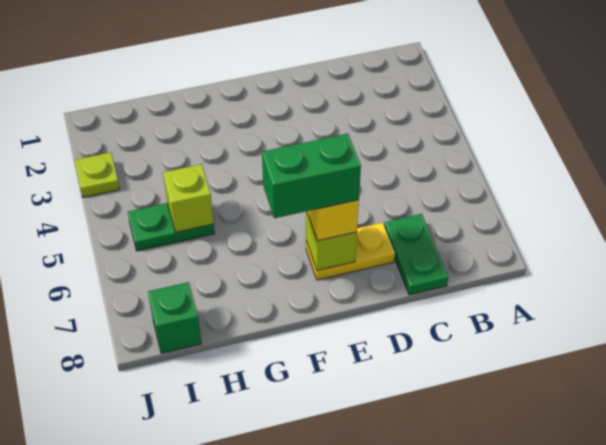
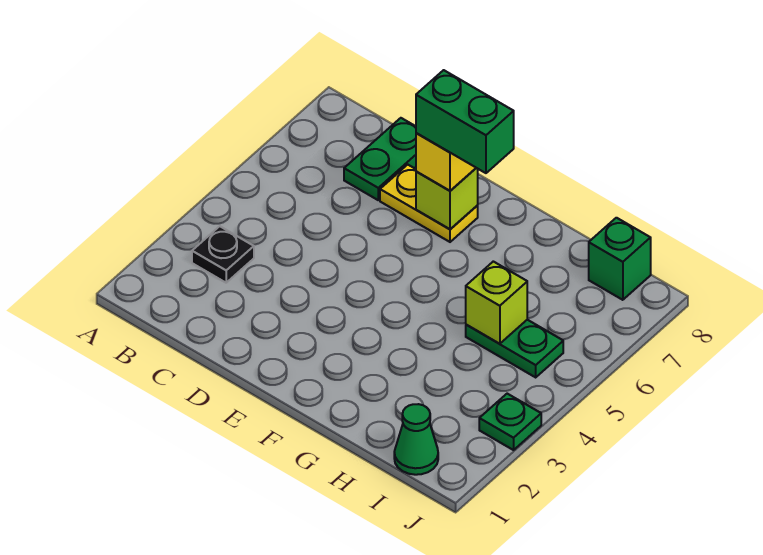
none -> black plate B3 level 1
none -> green cone I1 level 1
lime plate J3 level 1 -> green plate J3 level 1

